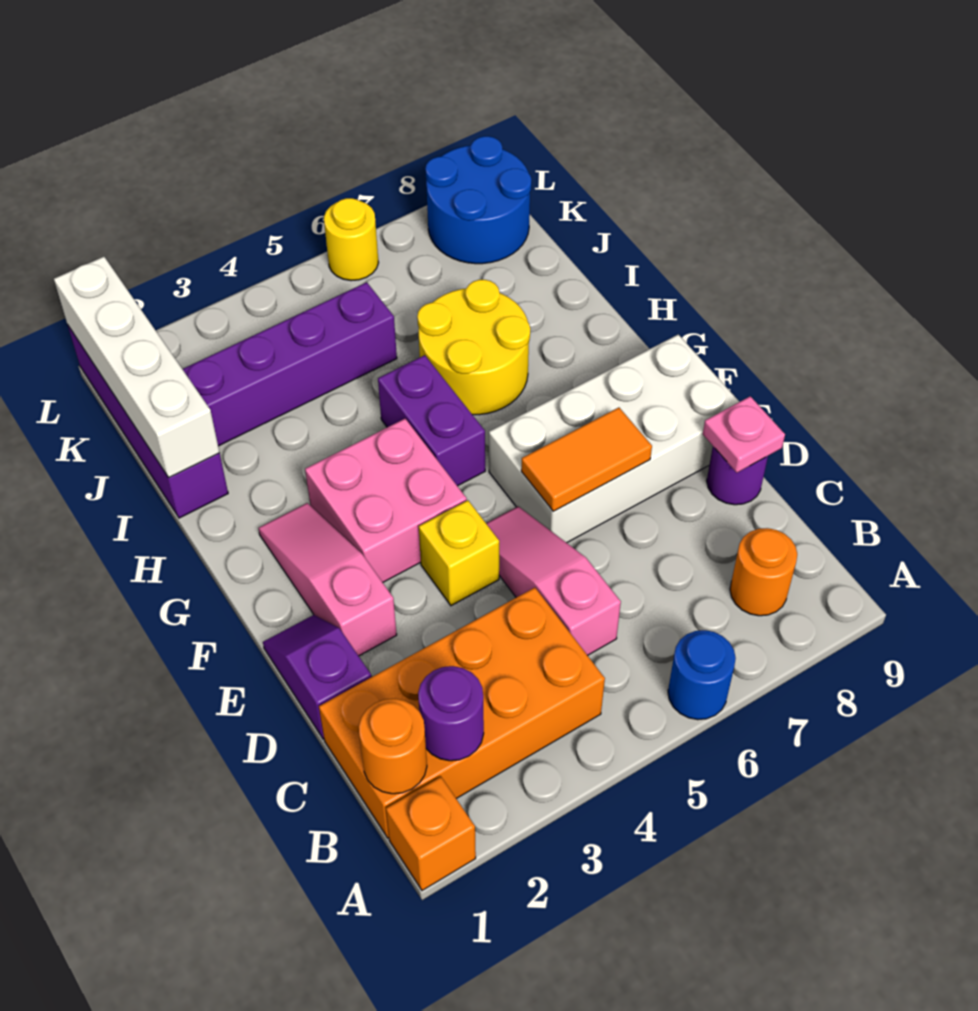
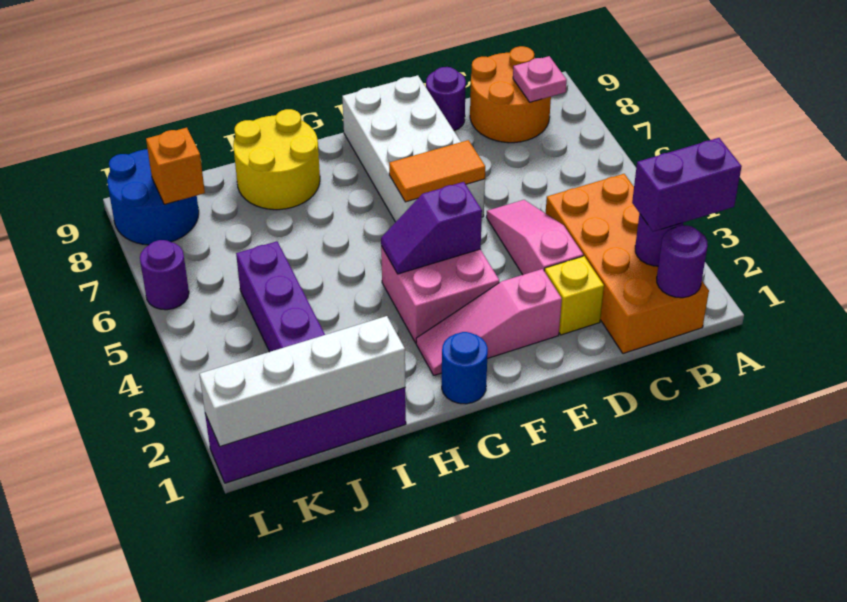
orange brick A1 level 1 -> orange brick K8 level 2
blue round brick A6 level 1 -> blue round brick G1 level 1
orange round brick B1 level 2 -> purple round brick B1 level 2
orange round brick B8 level 1 -> orange round brick B8:C9 level 1
pink slope C5:E5 level 1 top C -> pink slope D3:D5 level 1 top 3
purple slope D1:E1 level 1 top D -> purple slope F4:G4 level 2 top F
pink plate D9 level 2 -> pink plate B8 level 2
yellow brick E4 level 1 -> yellow brick D2 level 1
orange tile E6:E7 level 2 -> orange tile E6:F6 level 2
purple brick G5:H5 level 1 -> purple brick A2:B2 level 3
yellow round brick H6:I7 level 1 -> yellow round brick H8:I9 level 1
yellow round brick L6 level 1 -> purple round brick L6 level 1

